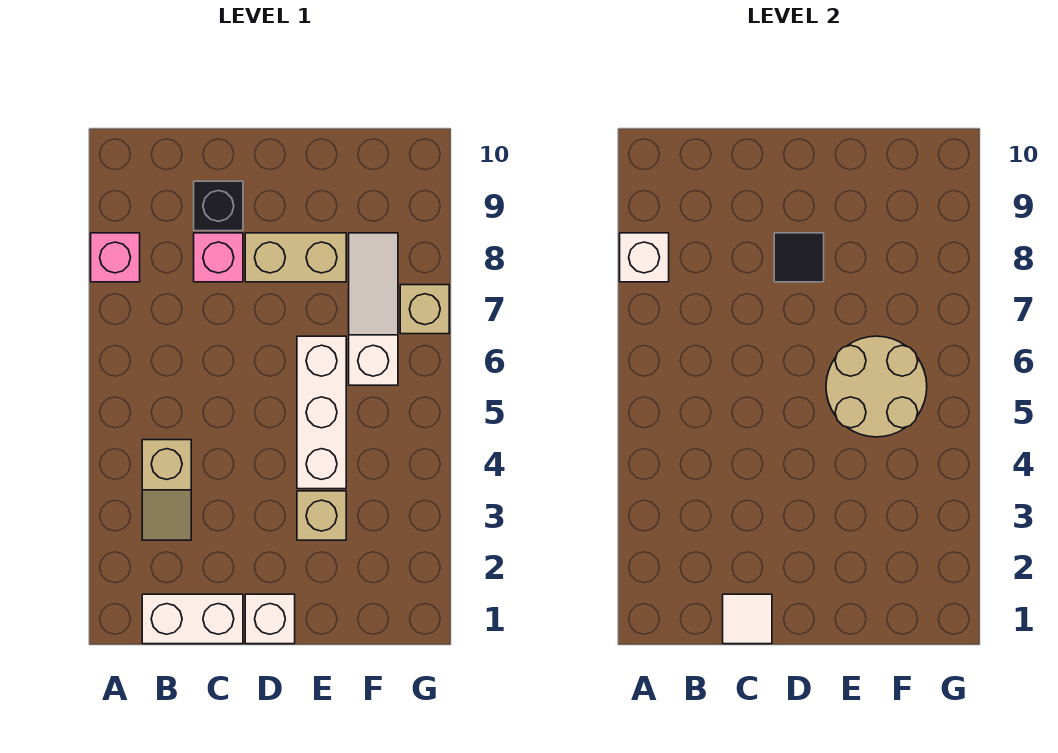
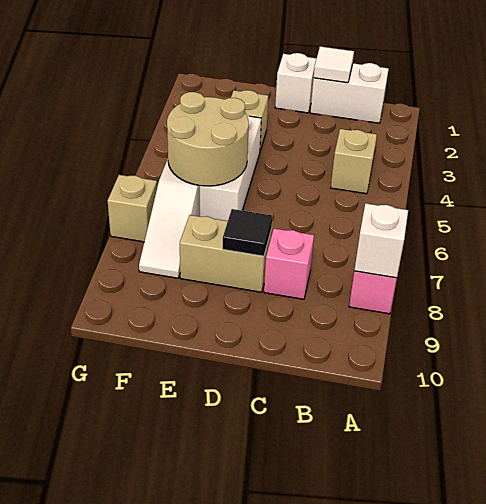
black brick C9 level 1 -> none

